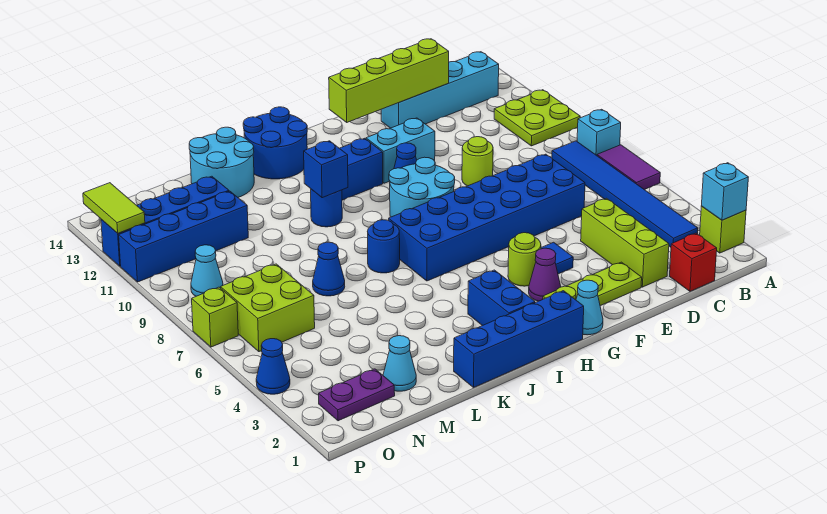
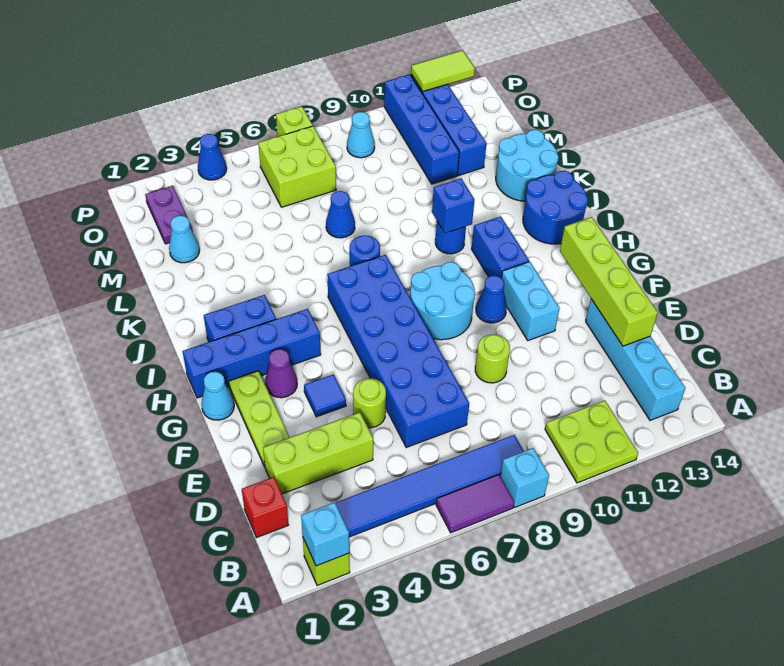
lime round brick G4 level 1 -> lime round brick E5 level 1
blue brick H1:K1 level 1 -> blue brick H1:H4 level 1

